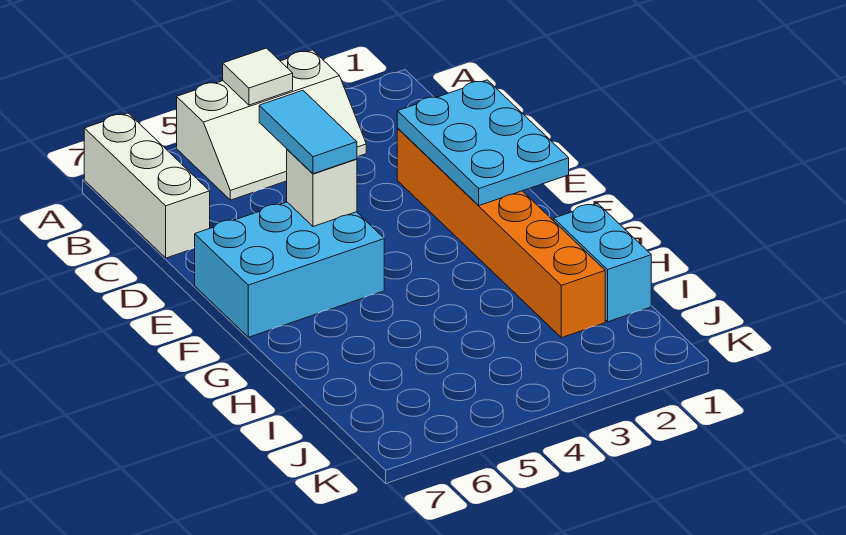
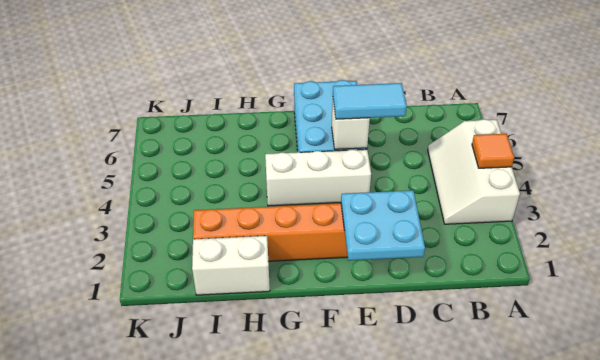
white tile A4 level 2 -> orange tile A4 level 2
white brick A7:C7 level 1 -> white brick E4:G4 level 1
cyan plate D1:F2 level 2 -> cyan plate D1:E2 level 2
cyan brick H1:I1 level 1 -> white brick H1:I1 level 1

